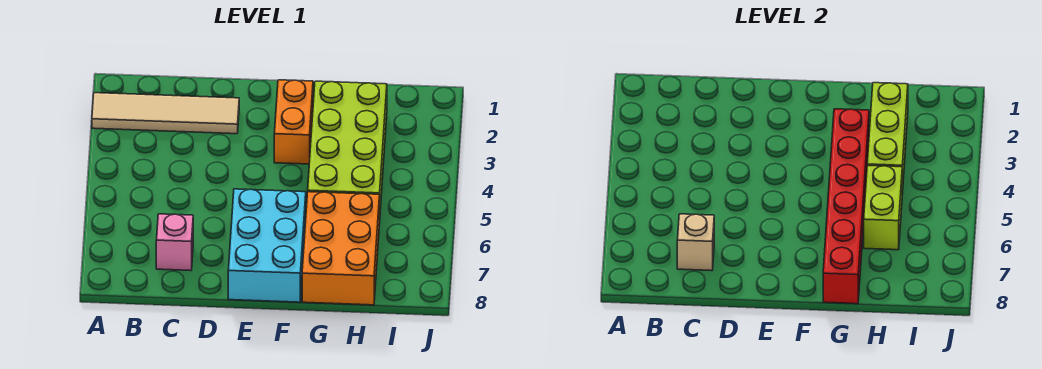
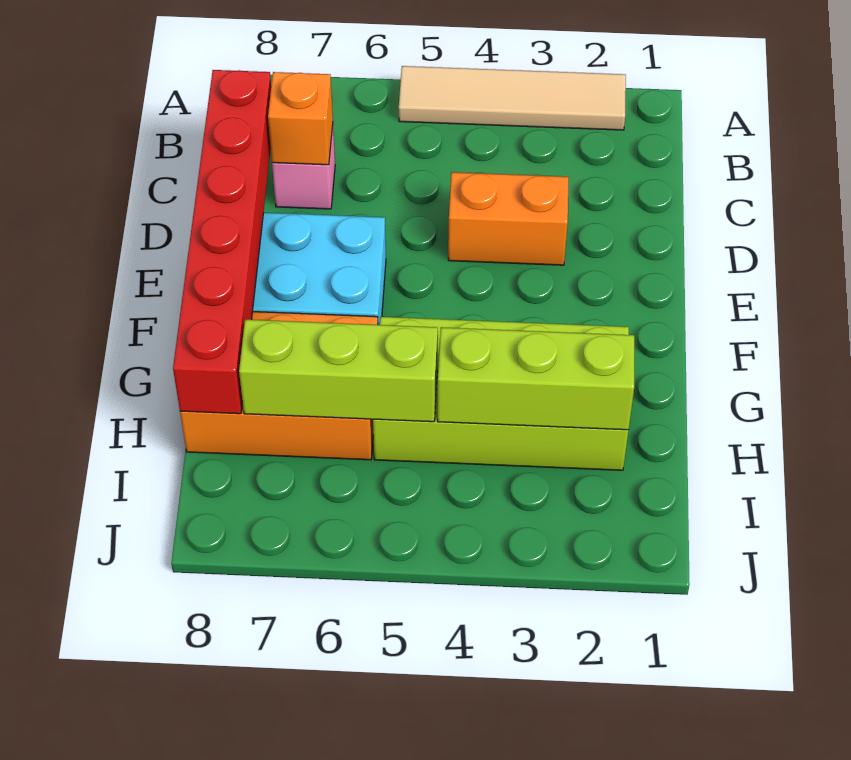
tan tile A2:D2 level 1 -> tan tile A2:A5 level 1
tan brick C7 level 2 -> orange brick C7 level 2
orange brick F2:F3 level 1 -> orange brick D3:D4 level 1
red brick G3:G8 level 2 -> red brick C8:H8 level 2
lime brick H5:H6 level 2 -> lime brick H5:H7 level 2

